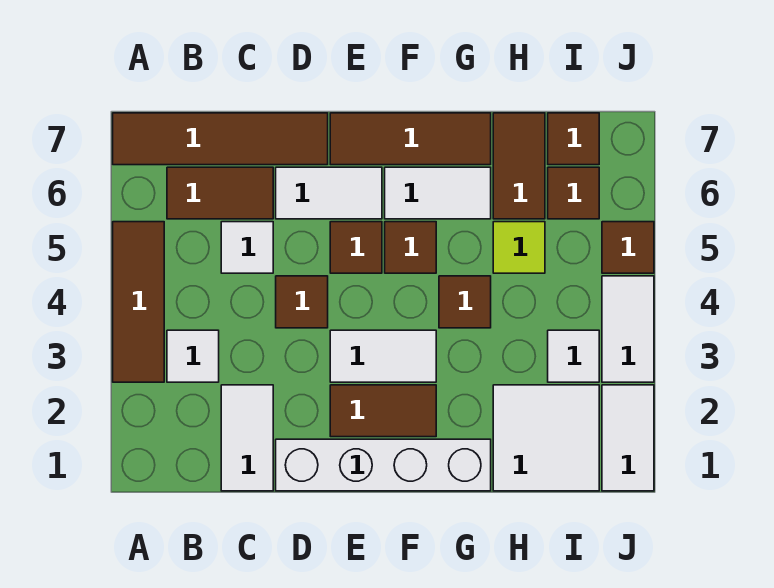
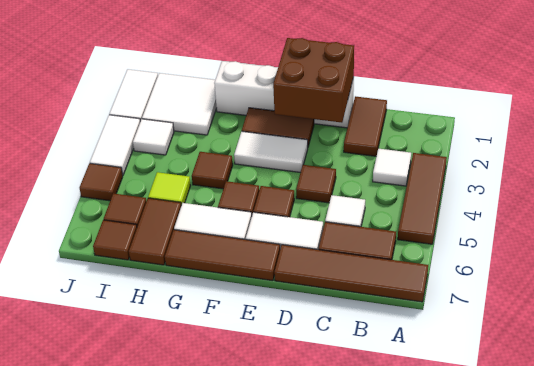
white tile C1:C2 level 1 -> brown tile C1:C2 level 1
none -> brown brick D1:E2 level 2

